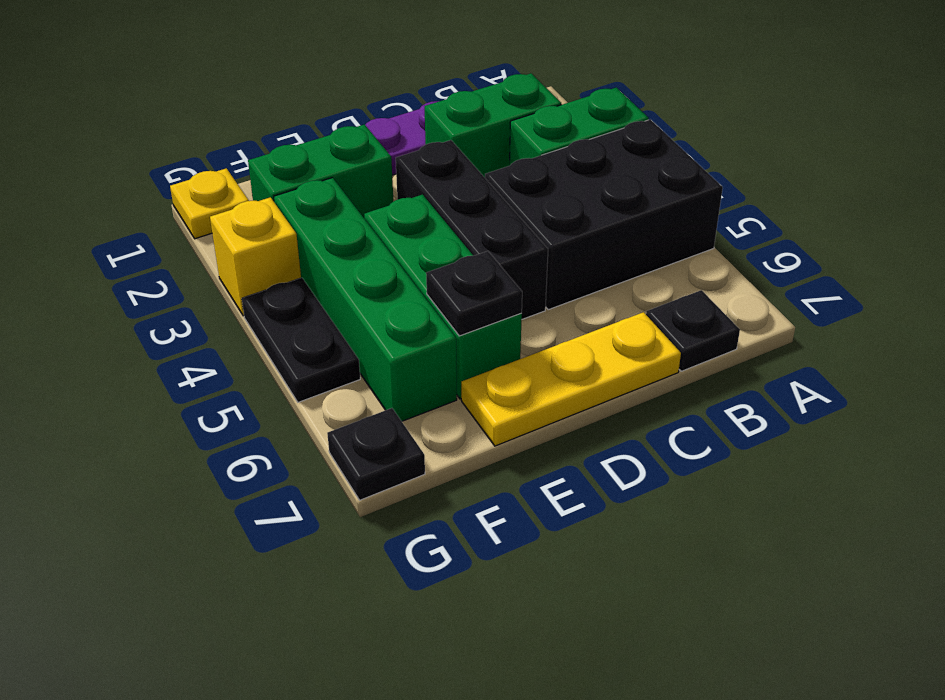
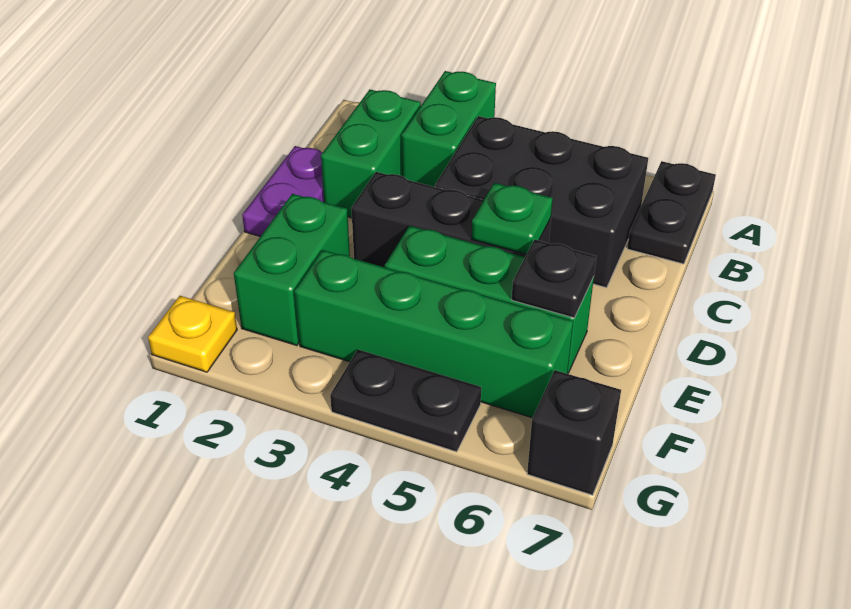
black brick A4:C5 level 1 -> black brick B4:C6 level 1
black plate B7 level 1 -> black plate A7:B7 level 1
yellow plate C7:E7 level 1 -> none
none -> green plate D5 level 2
yellow brick G3 level 1 -> none
black plate G7 level 1 -> black brick G7 level 1

